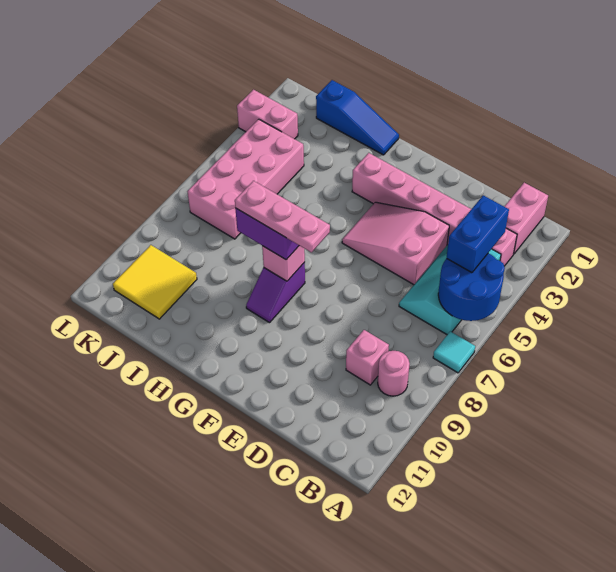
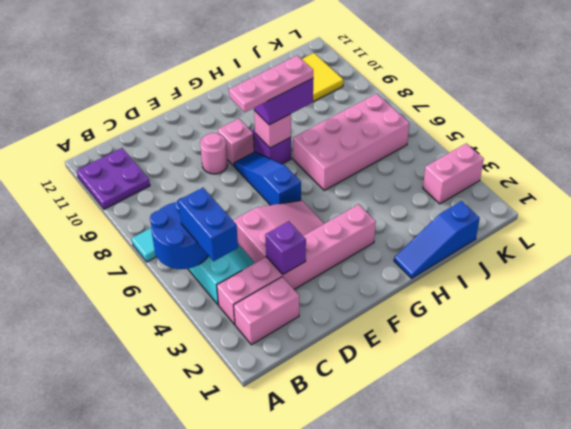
none -> purple plate A10:B11 level 1
pink brick B1:B2 level 1 -> pink brick B2:C2 level 1
pink round brick B9 level 1 -> pink round brick E9 level 1
pink brick C9 level 1 -> pink brick F9 level 1
none -> purple brick D3 level 2
none -> blue slope F6:F8 level 1 top 6
pink brick J4:K7 level 1 -> pink brick H6:K7 level 1

